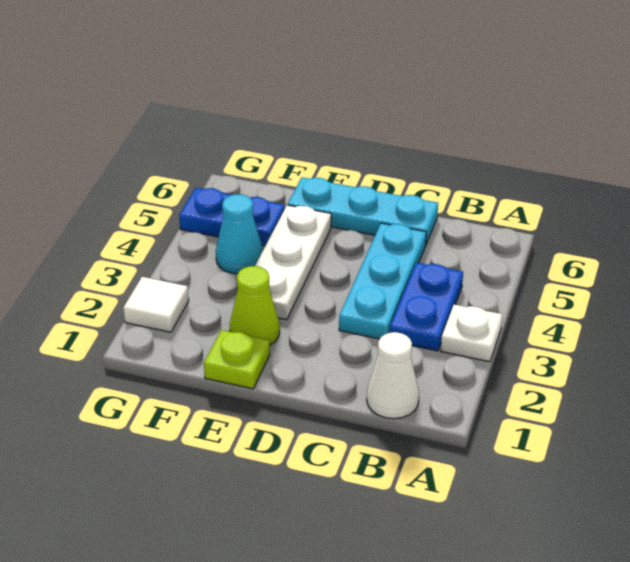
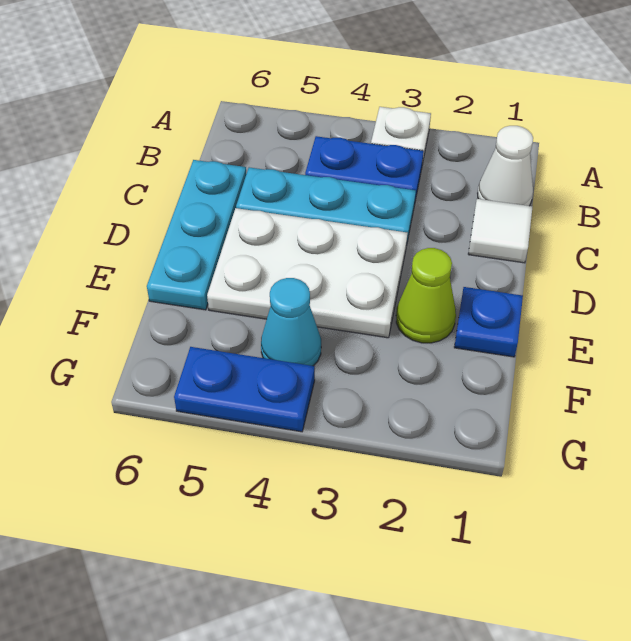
lime plate E1 level 1 -> blue plate E1 level 1
white plate E3:E5 level 1 -> white plate D3:E5 level 1
blue plate F5:G5 level 1 -> blue plate G4:G5 level 1
white tile G2 level 1 -> white tile C1 level 1

